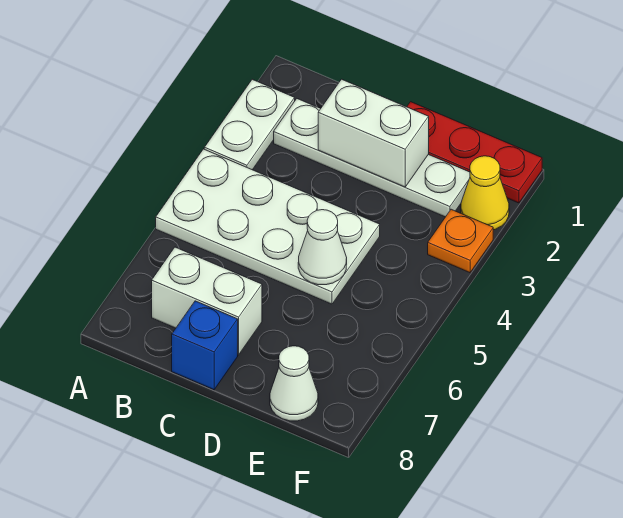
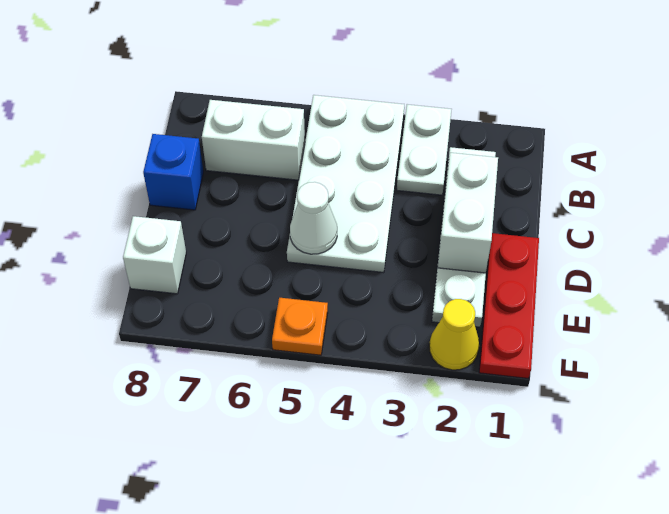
white plate A2:A3 level 1 -> white plate A3:B3 level 1
white brick B7:C7 level 1 -> white brick B6:B7 level 1
white cone E8 level 1 -> white brick E8 level 1
orange plate F3 level 1 -> orange plate F5 level 1

